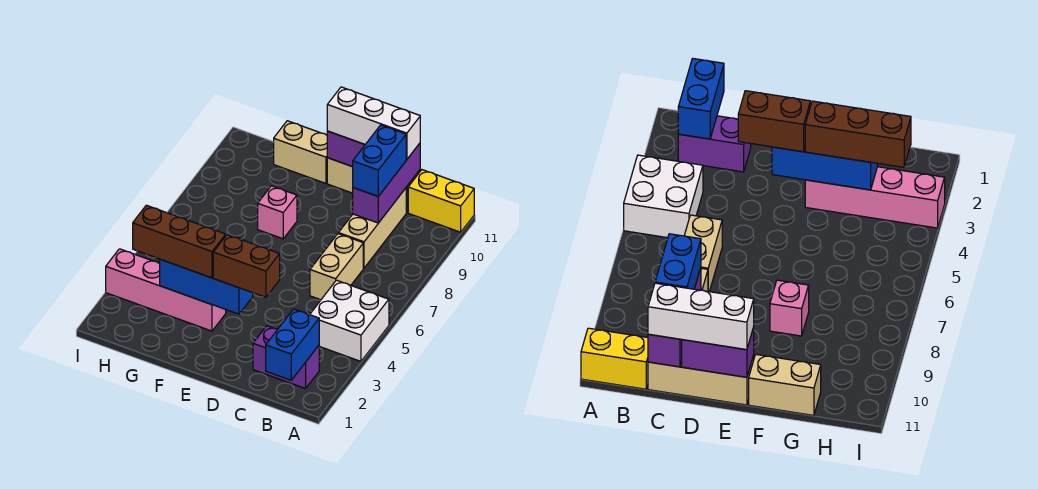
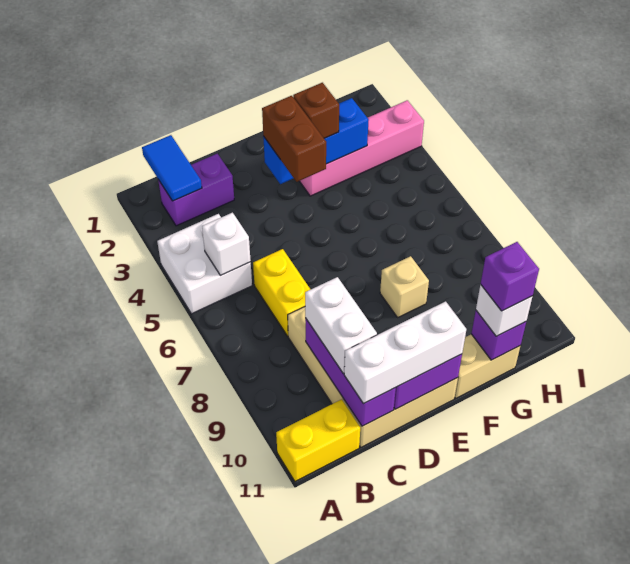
blue brick B1:B2 level 2 -> blue tile B1:B2 level 2
none -> white brick B5 level 2
tan brick C6:C7 level 1 -> yellow brick C6:C7 level 1
blue brick C9:C10 level 3 -> white brick C9:C10 level 3
brown brick D3:E3 level 3 -> brown brick E3:E4 level 3
brown brick F3:H3 level 3 -> brown brick F3 level 3
pink brick F8 level 1 -> tan brick F8 level 1
none -> purple brick G11 level 2
none -> white brick G11 level 3
none -> purple brick G11 level 4

